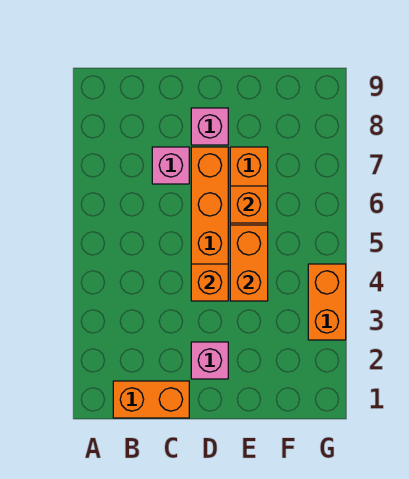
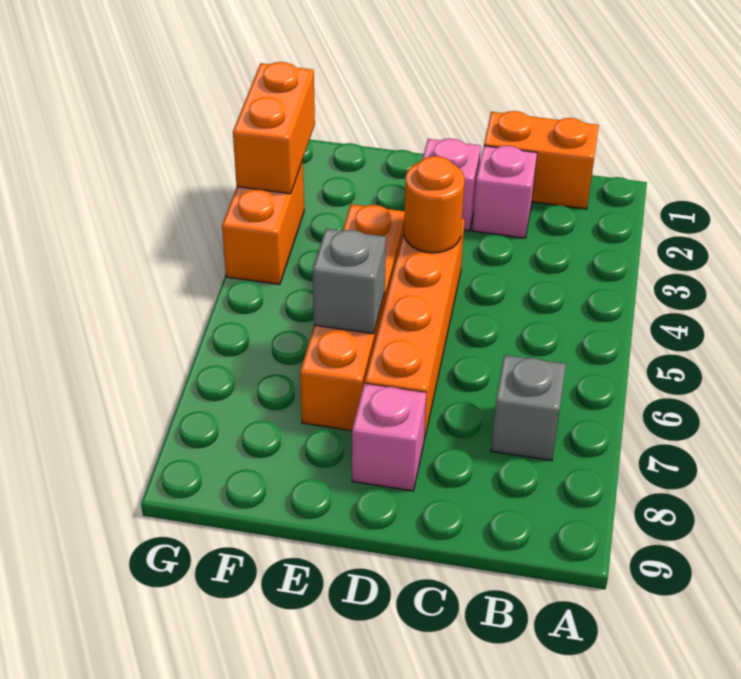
none -> grey brick B7 level 1
pink brick C7 level 1 -> pink brick C2 level 1
orange brick D4 level 2 -> orange round brick D4 level 2
orange brick E4:E5 level 2 -> orange brick G2:G3 level 2
orange brick E6 level 2 -> grey brick E6 level 2

